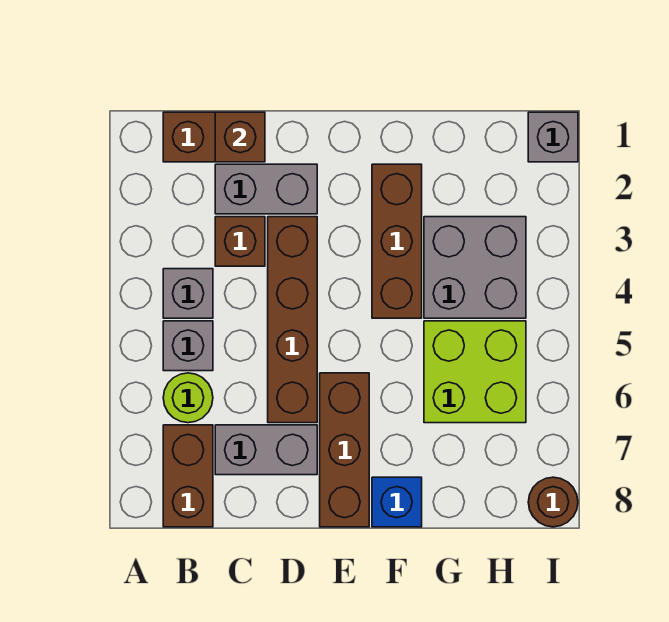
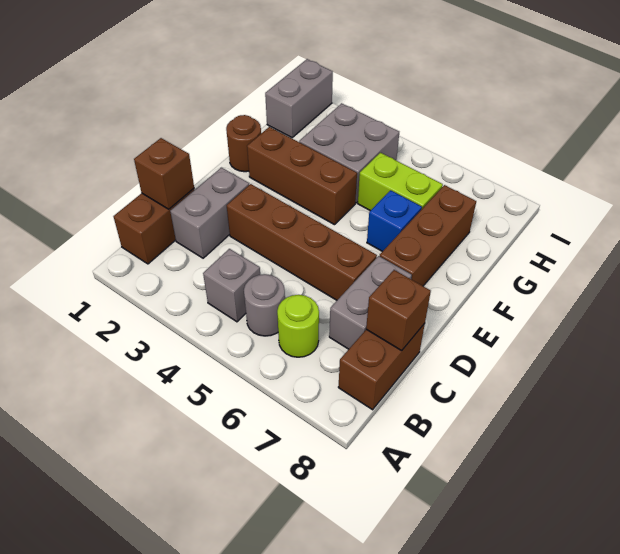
grey brick B5 level 1 -> grey round brick B5 level 1
brown brick B7:B8 level 1 -> brown brick B8:C8 level 1
brown brick C3 level 1 -> brown brick C8 level 2
brown brick E6:E8 level 1 -> brown brick E7:G7 level 1
blue brick F8 level 1 -> blue brick F6 level 1
lime brick G5:H6 level 1 -> lime brick G5:G6 level 1
grey brick I1 level 1 -> grey brick H1:I1 level 1
brown round brick I8 level 1 -> brown round brick F1 level 1

